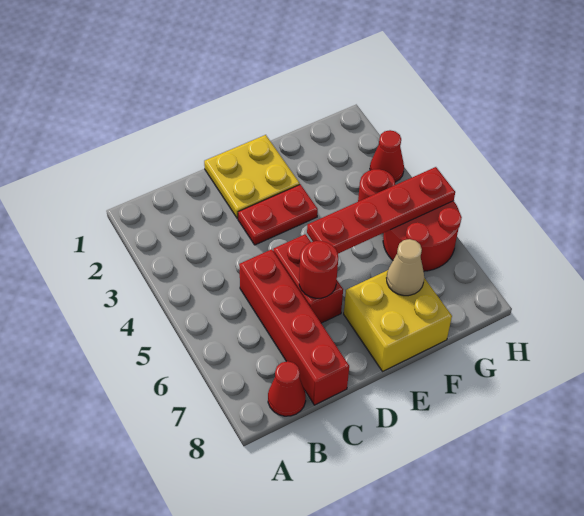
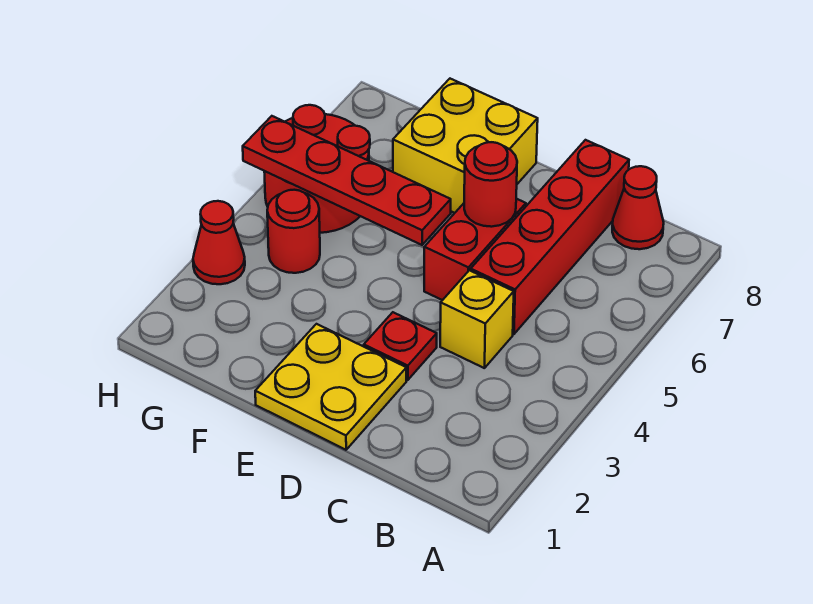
none -> yellow brick C4 level 1
red plate D3:E3 level 1 -> red plate D3 level 1
tan cone F7 level 2 -> none

